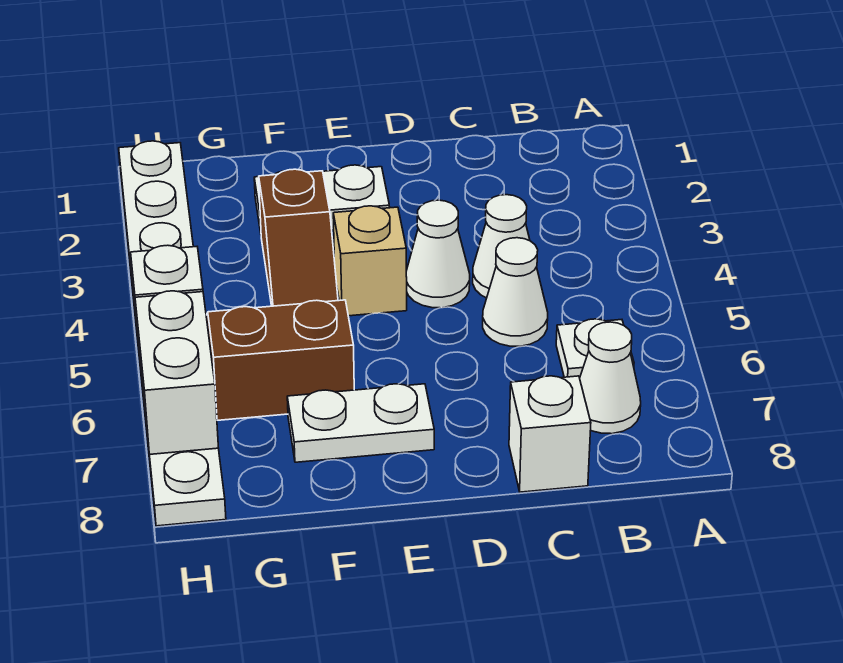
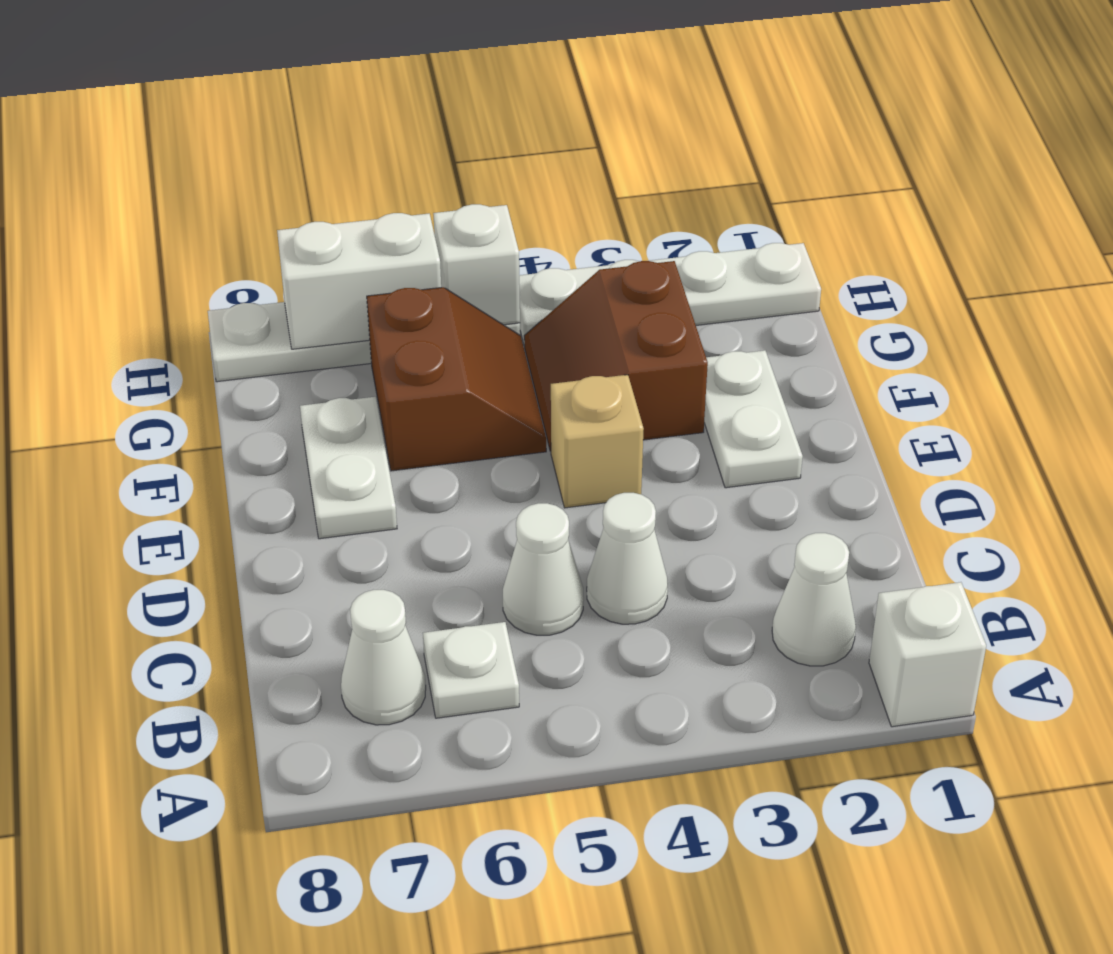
white brick C8 level 1 -> white brick A1 level 1
white cone D4 level 1 -> white cone B2 level 1
brown slope F3:F4 level 1 top 3 -> brown slope F3:G4 level 1 top 3

